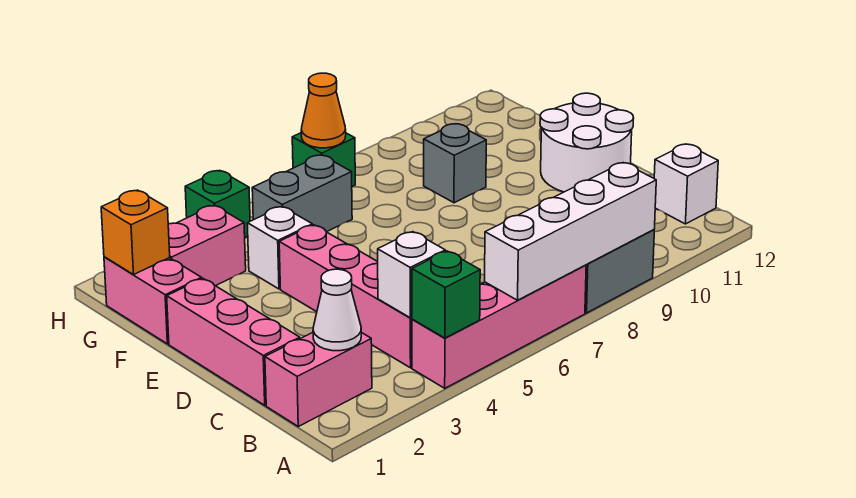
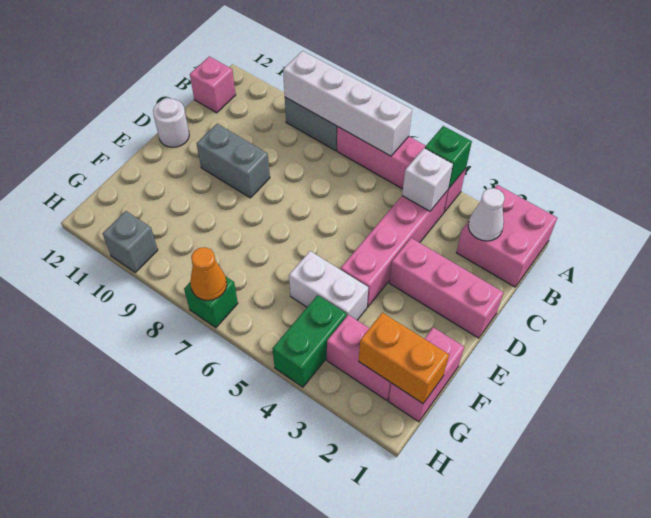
pink brick B1:B2 level 1 -> pink brick A1:B2 level 1
white brick B12 level 1 -> pink brick B12 level 1
pink brick C1:E1 level 1 -> pink brick D1:D3 level 1
white round brick D11:E12 level 1 -> white round brick D12 level 1
white brick F4 level 1 -> white brick F4:F5 level 1
grey brick F9 level 1 -> grey brick H10 level 1
orange brick G1 level 2 -> orange brick G1:G2 level 2
grey brick G5:G6 level 1 -> grey brick D9:D10 level 1
green brick H4 level 1 -> green brick G4:H4 level 1

